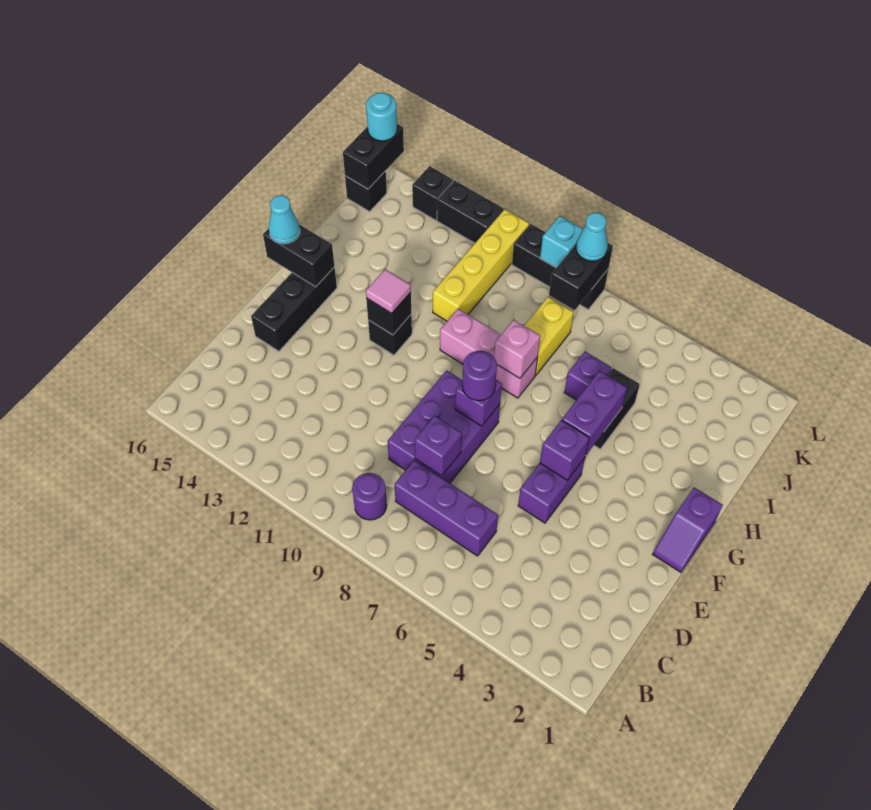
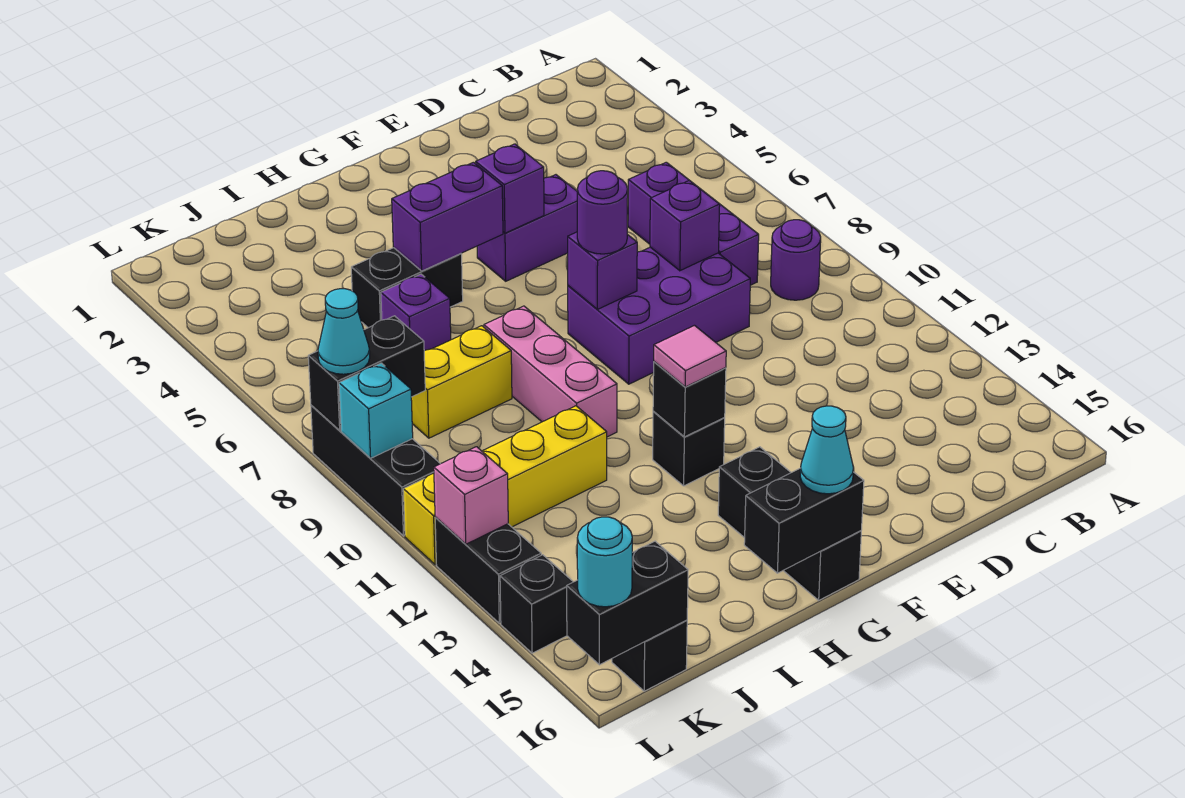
black brick E15:G15 level 1 -> black brick G14:G16 level 1
purple slope F1:G1 level 1 top G -> none
black brick G15:G16 level 2 -> black brick G16:H16 level 2
pink brick H8 level 2 -> pink brick L12 level 2

